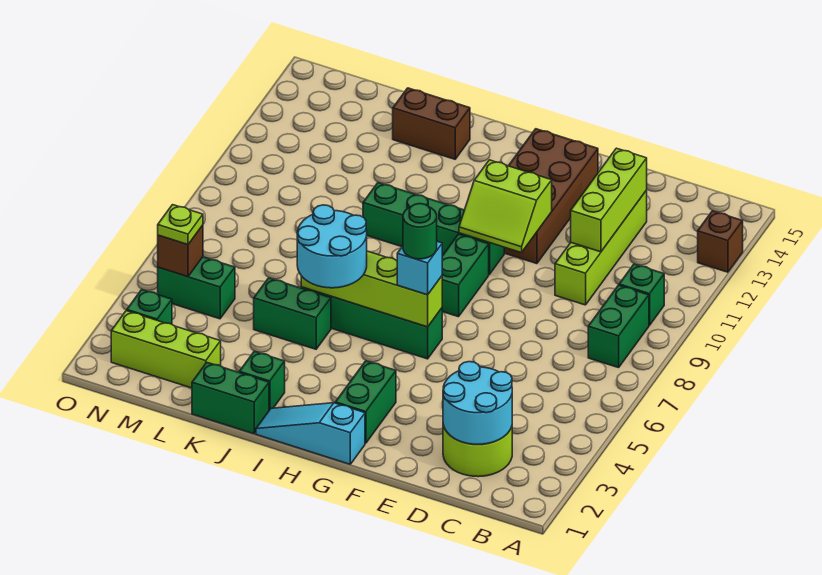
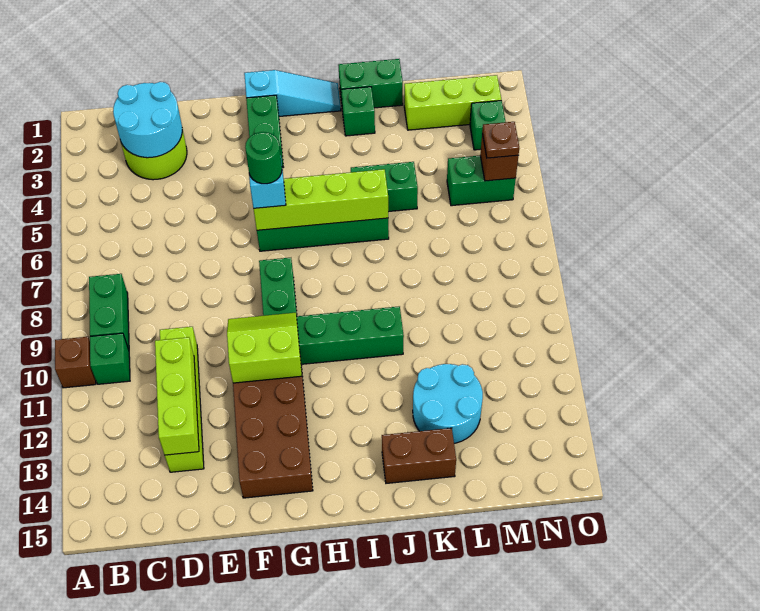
brown brick A13 level 1 -> brown brick A10 level 1
cyan round brick I5:J6 level 3 -> cyan round brick K12:L13 level 1
lime plate N5 level 3 -> brown plate N5 level 3

